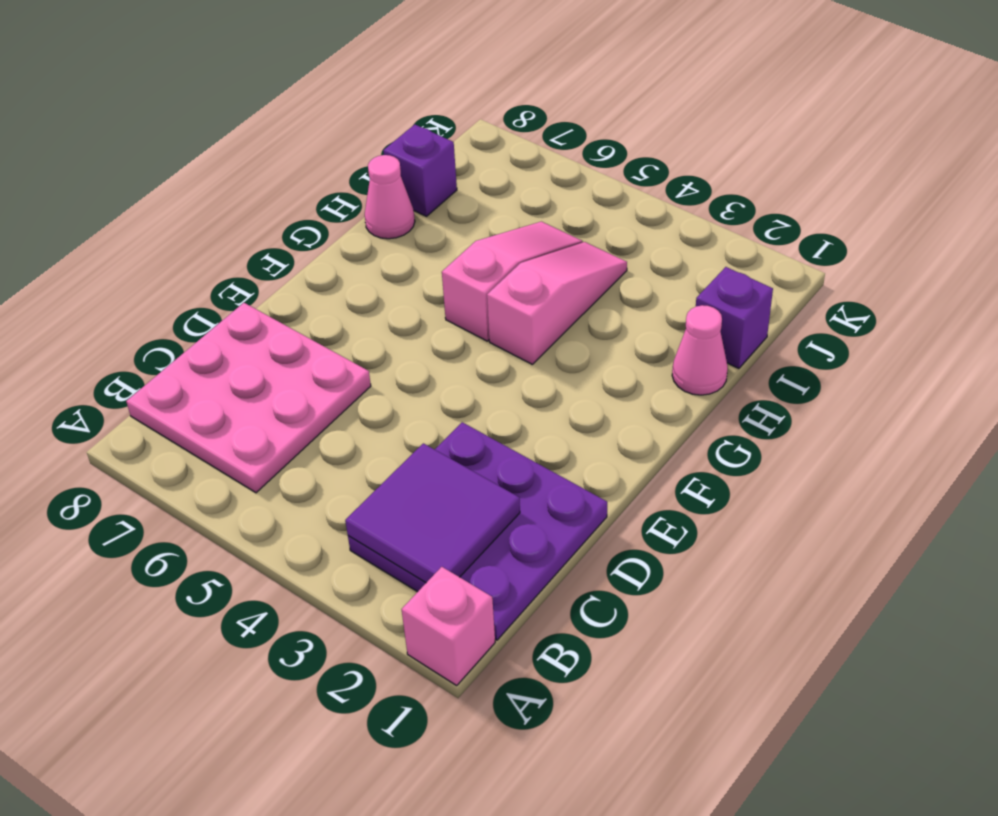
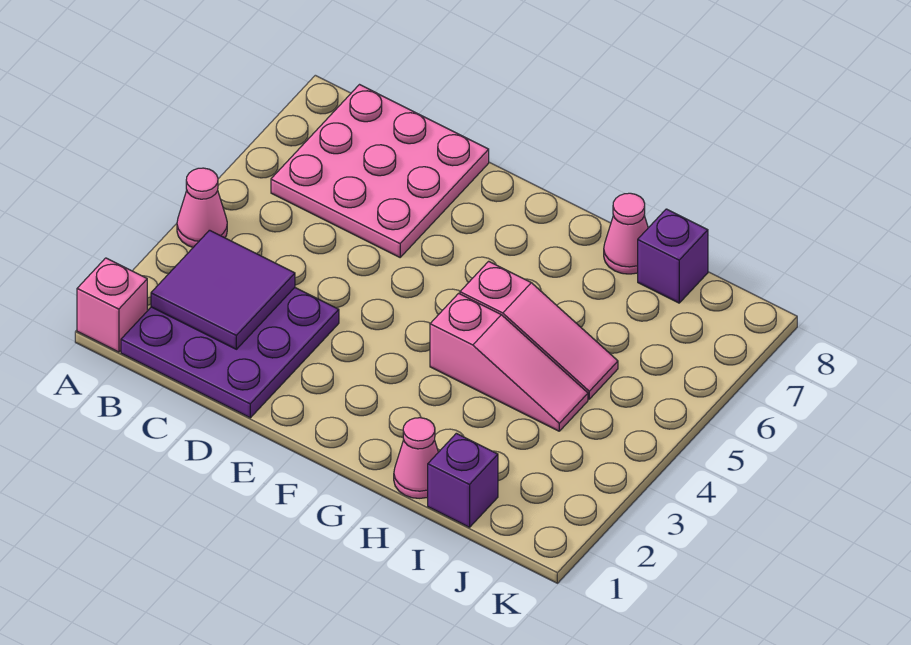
none -> pink cone A4 level 1

